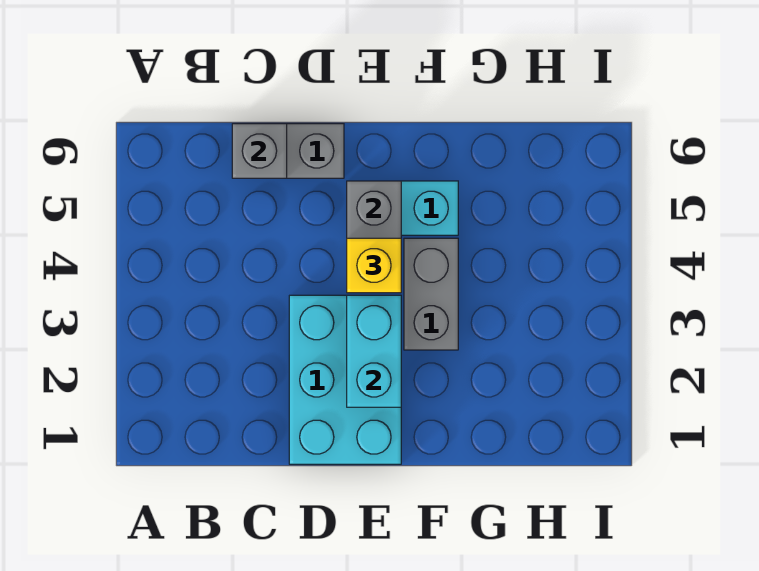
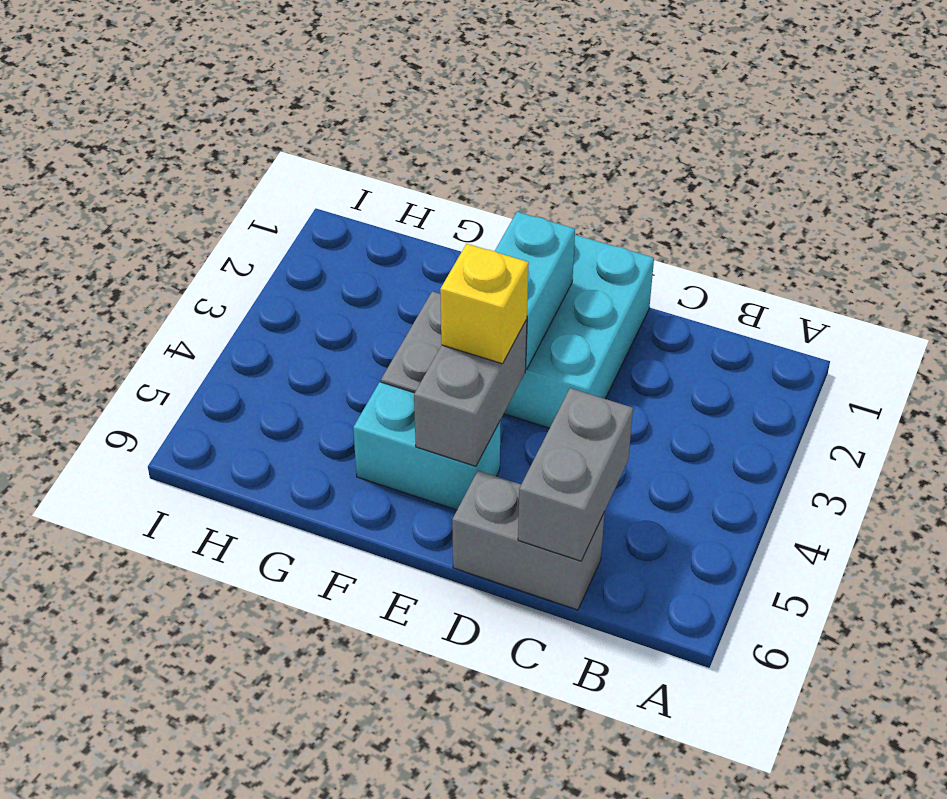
grey brick C6 level 2 -> grey brick C5:C6 level 2

